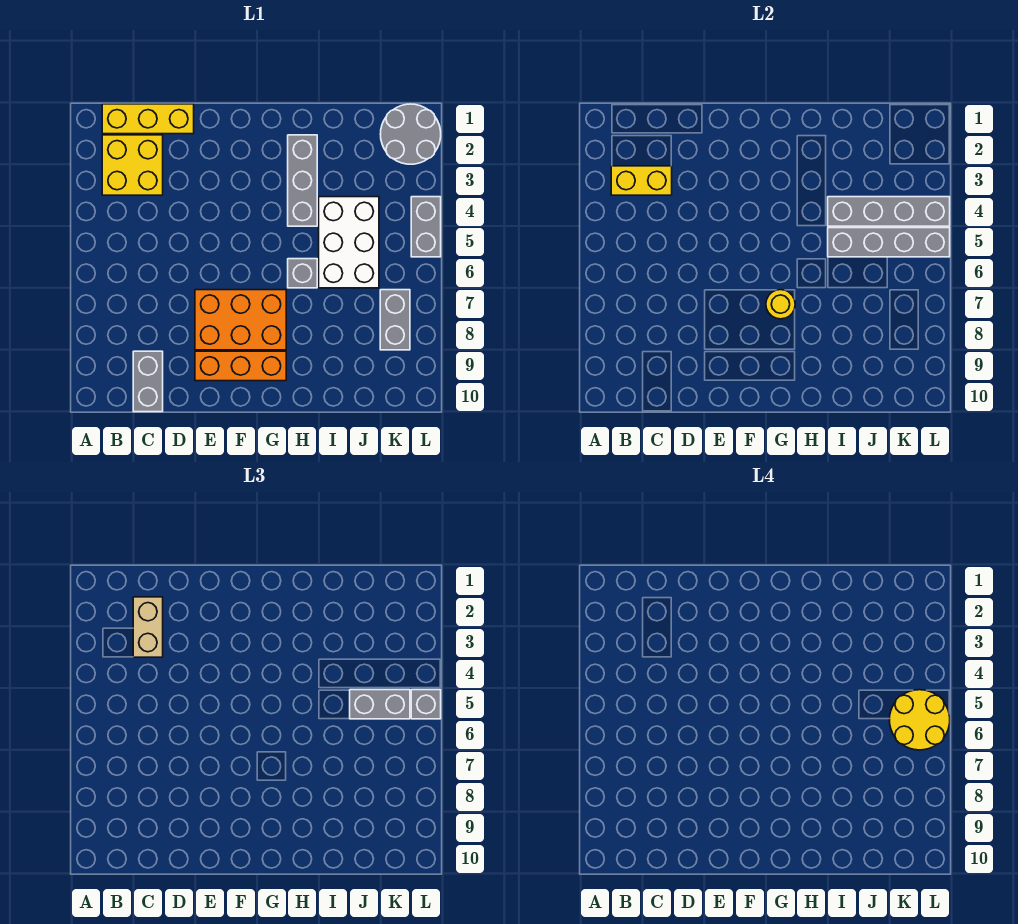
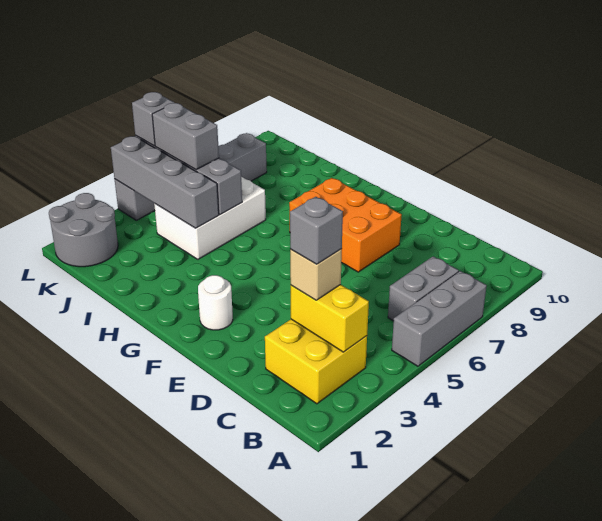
yellow brick B1:D1 level 1 -> none
tan brick C2:C3 level 3 -> tan brick C3 level 3
grey brick C9:C10 level 1 -> grey brick B6:B7 level 1
orange brick E9:G9 level 1 -> none
none -> white round brick F2 level 1
yellow round brick G7 level 2 -> none
grey brick H2:H4 level 1 -> grey brick A5:A7 level 1
grey brick H6 level 1 -> grey brick C3 level 4
yellow round brick K5:L6 level 4 -> none

